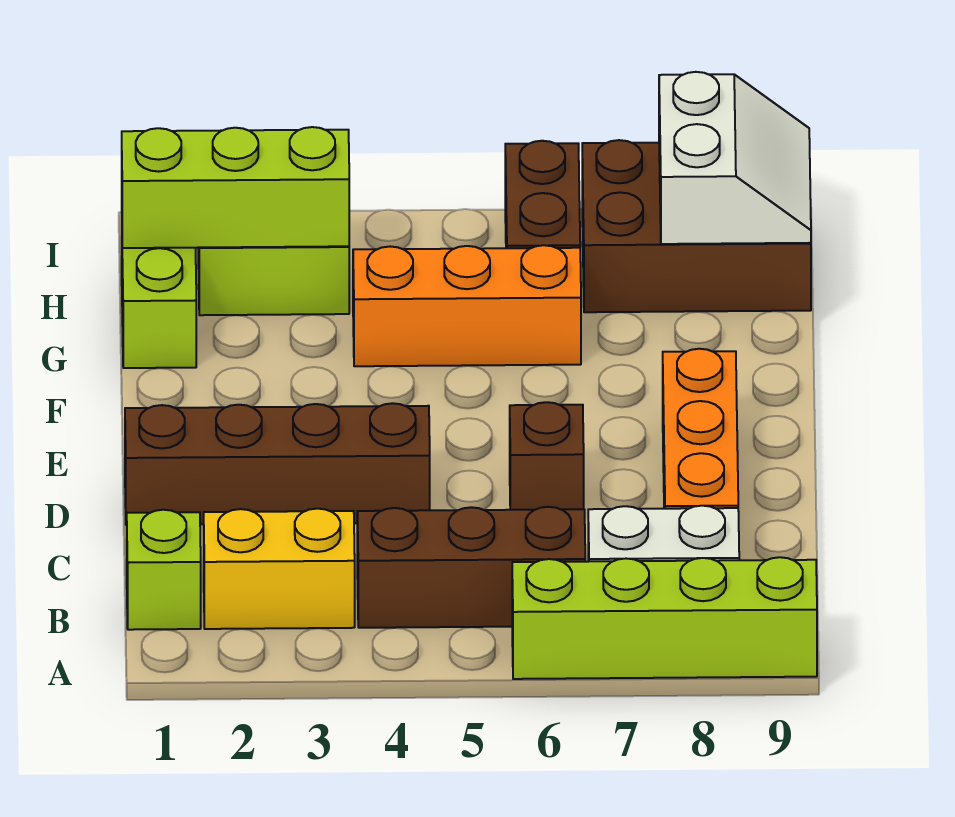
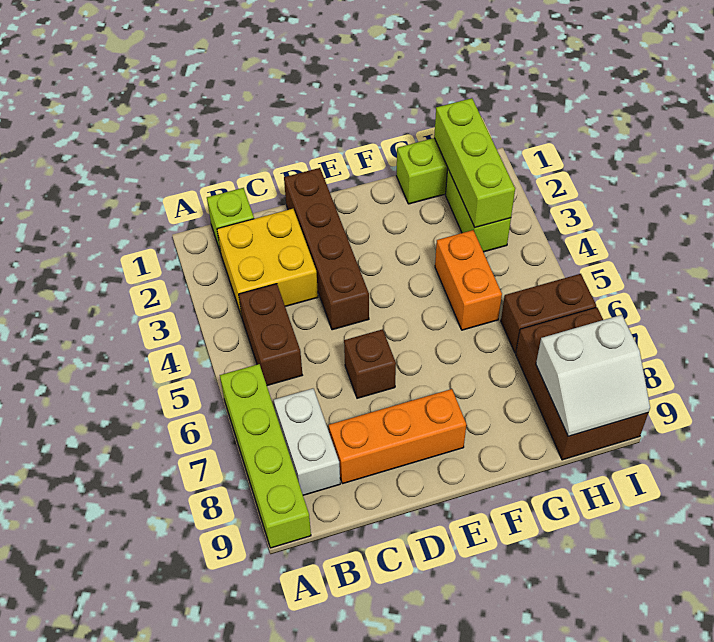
yellow brick B2:B3 level 1 -> yellow brick B2:C3 level 1
brown brick B4:B6 level 1 -> brown brick B4:B5 level 1
orange brick G4:G6 level 1 -> orange brick G4:G5 level 1

